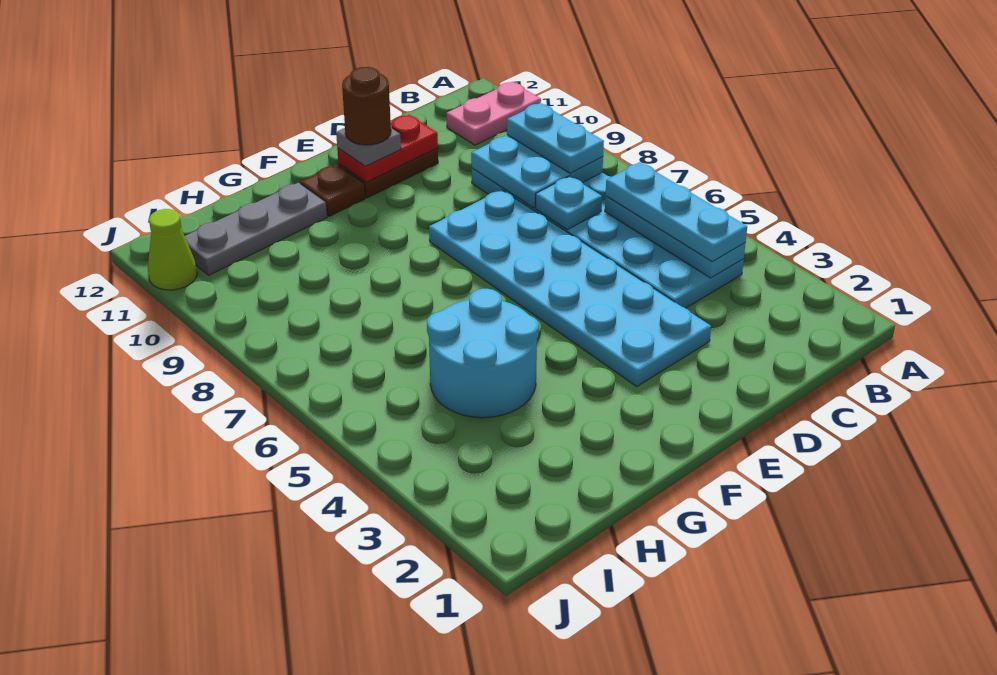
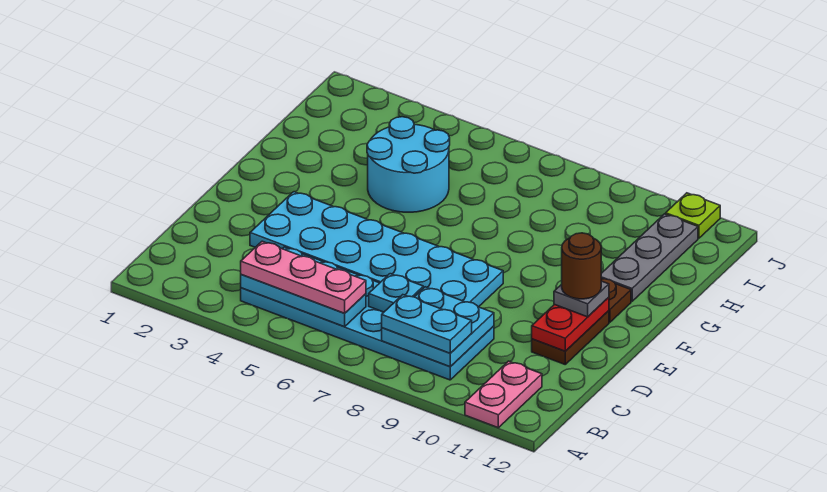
cyan plate B4:B6 level 3 -> pink plate B4:B6 level 3
lime cone J11 level 1 -> lime plate J11 level 1

